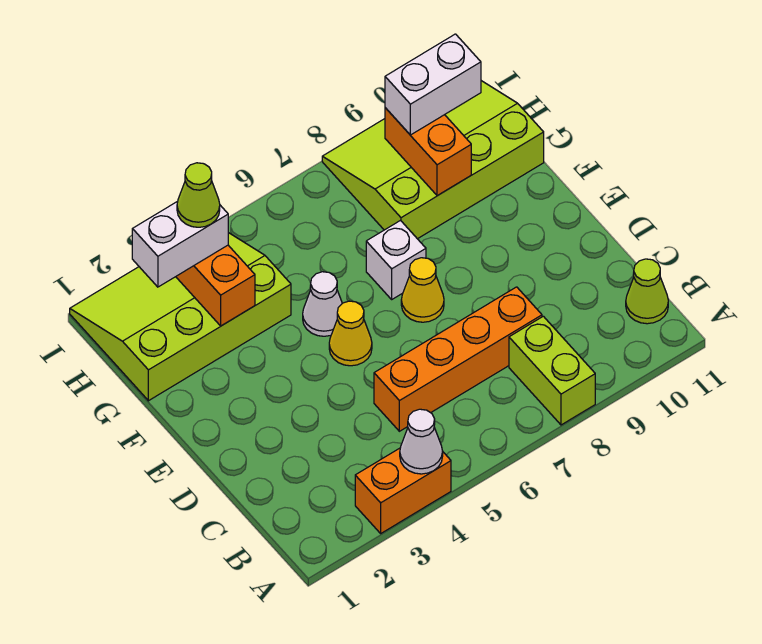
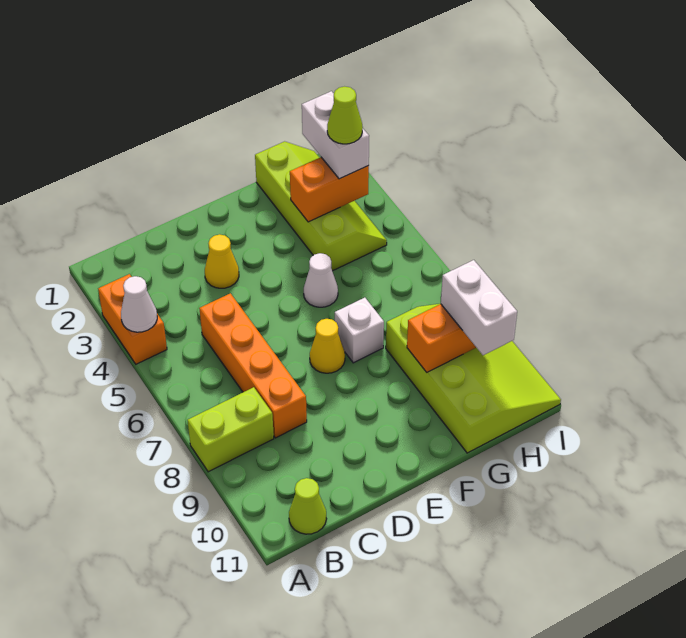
yellow cone E5 level 1 -> yellow cone D3 level 1
lime slope G1:I4 level 1 top G -> lime slope G1:H4 level 1 top G

